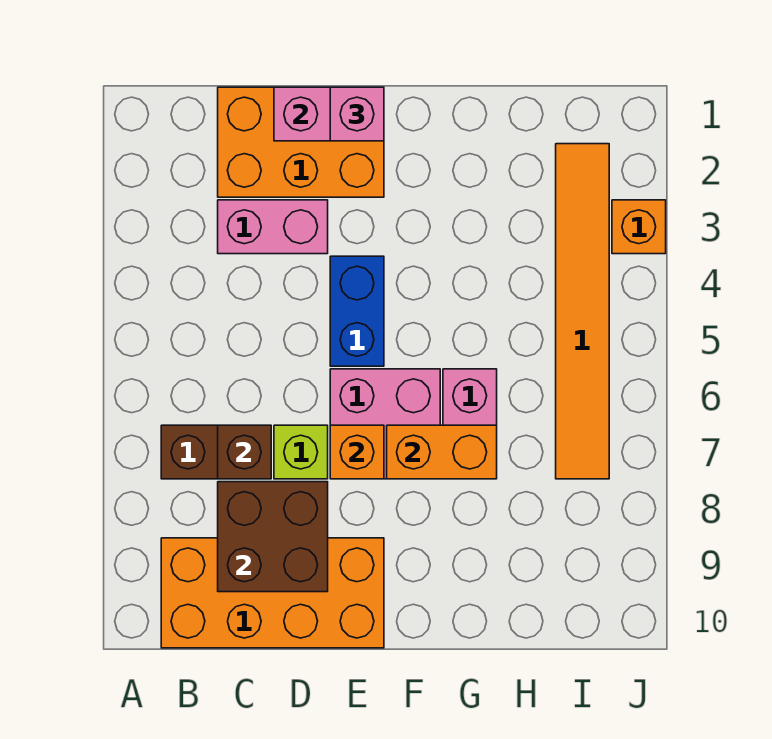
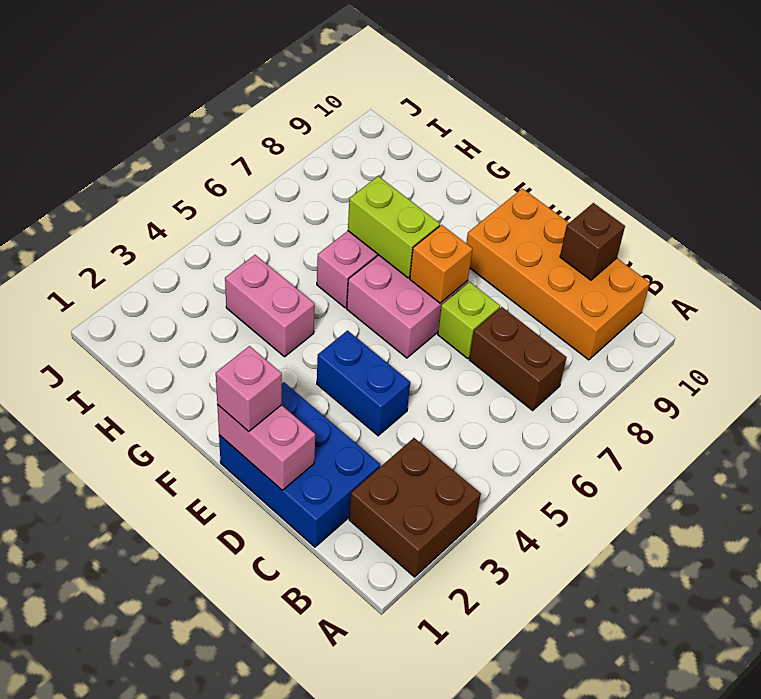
orange brick C1:E2 level 1 -> blue brick C1:E2 level 1
pink brick C3:D3 level 1 -> pink brick G4:H4 level 1
brown brick C7 level 2 -> brown brick C10 level 2
brown brick C8:D9 level 2 -> brown brick A2:B3 level 1
blue brick E4:E5 level 1 -> blue brick D4:E4 level 1
orange brick F7:G7 level 2 -> lime brick F7:G7 level 2
orange tile I2:I7 level 1 -> none
orange brick J3 level 1 -> none

